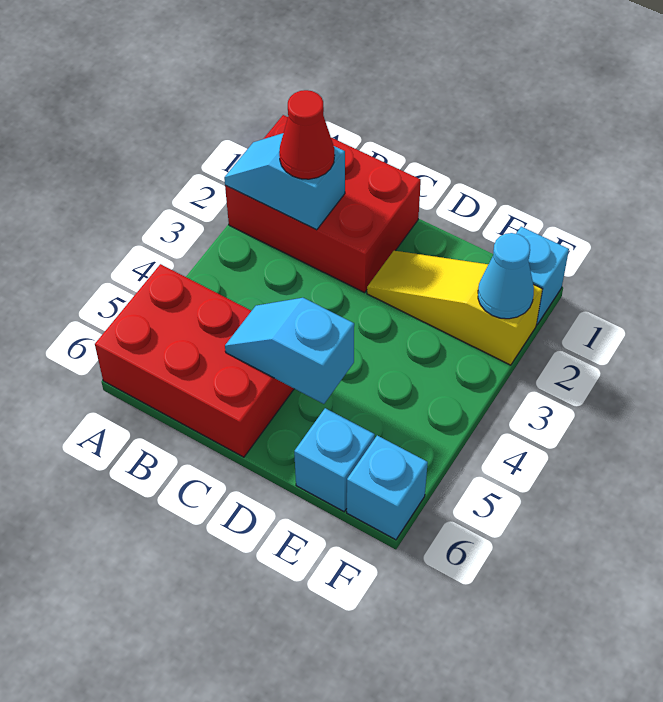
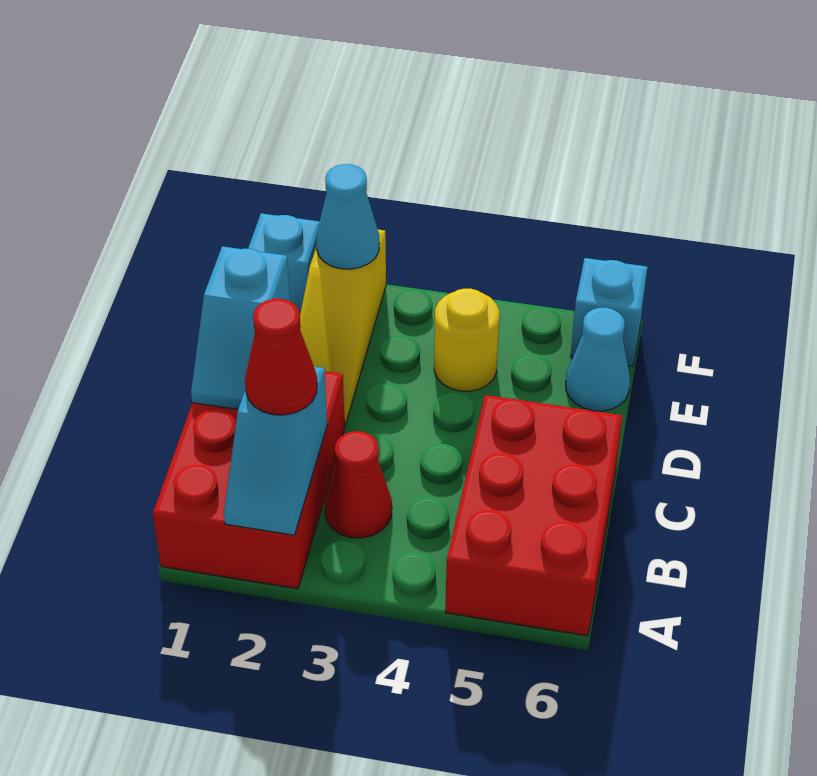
none -> red cone B3 level 1
cyan slope C5:D5 level 2 top D -> cyan slope C1:D1 level 2 top D
none -> yellow round brick E4 level 1
cyan brick E6 level 1 -> cyan cone E6 level 1

